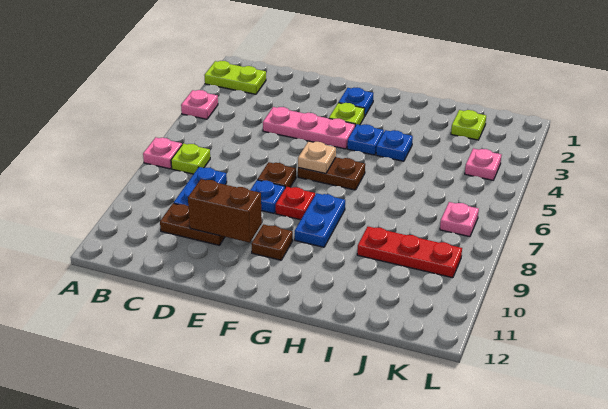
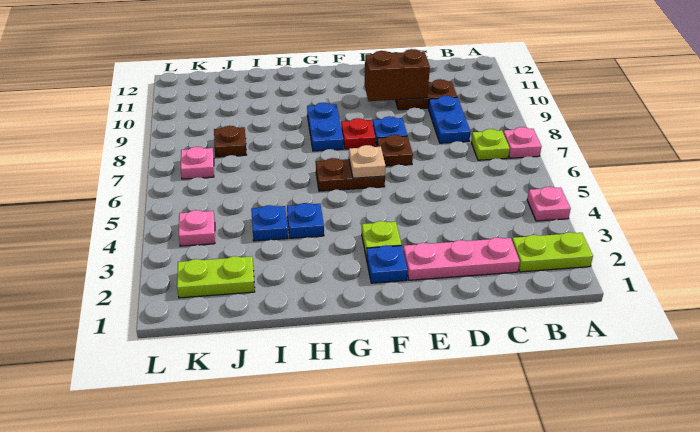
pink plate D4:F4 level 1 -> pink plate C2:E2 level 1
brown plate F10 level 1 -> brown plate J8 level 1
blue plate G4 level 1 -> blue plate I4 level 1
red plate I9:K9 level 1 -> none
lime plate J2 level 1 -> lime plate J2:K2 level 1

